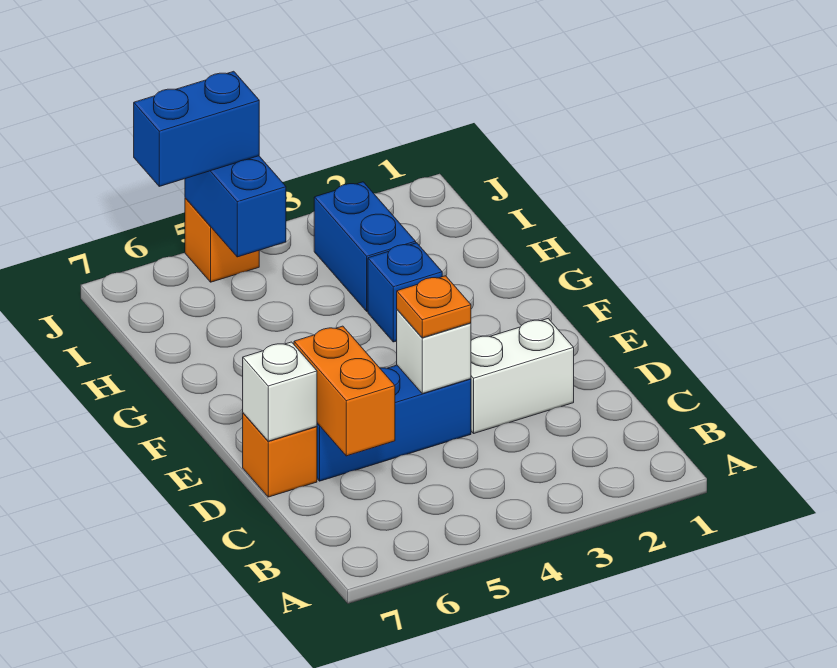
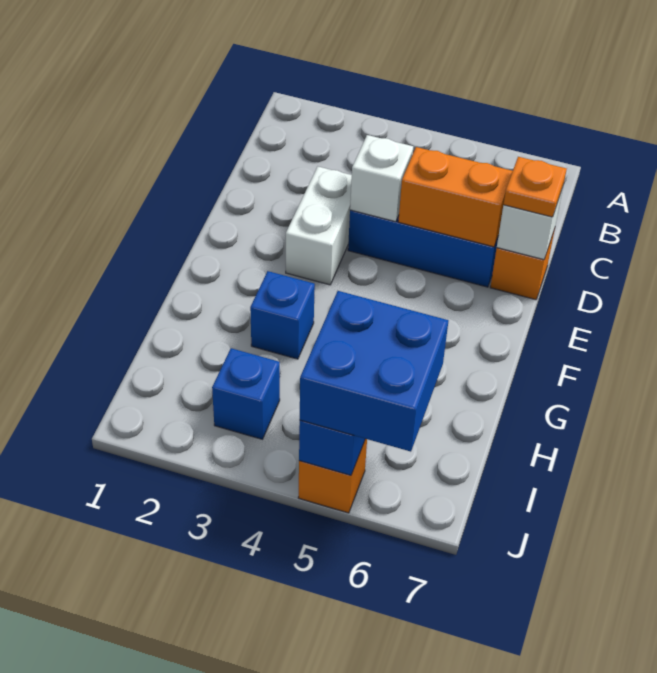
orange brick C6:D6 level 2 -> orange brick D5:D6 level 2
white brick D2:D3 level 1 -> white brick D3:E3 level 1
orange plate D4 level 3 -> orange plate D7 level 3
blue brick H3:I3 level 1 -> blue brick I3 level 1
blue brick J5:J6 level 3 -> blue brick I5:J6 level 3

